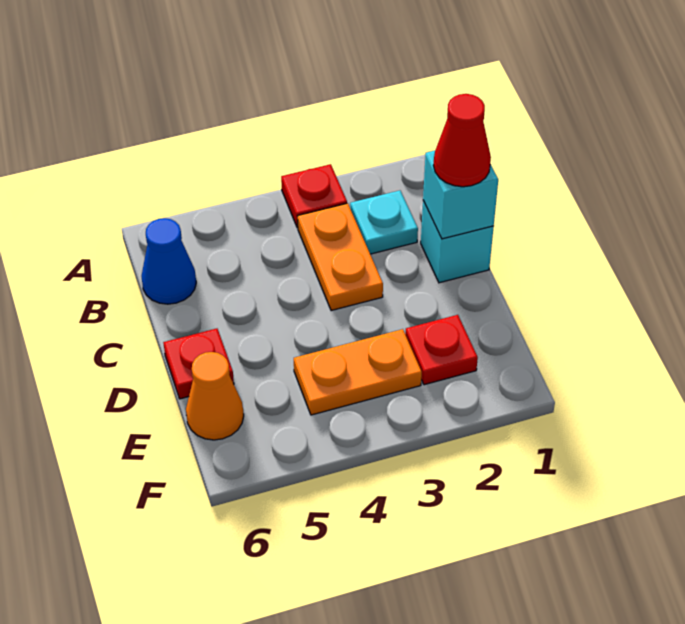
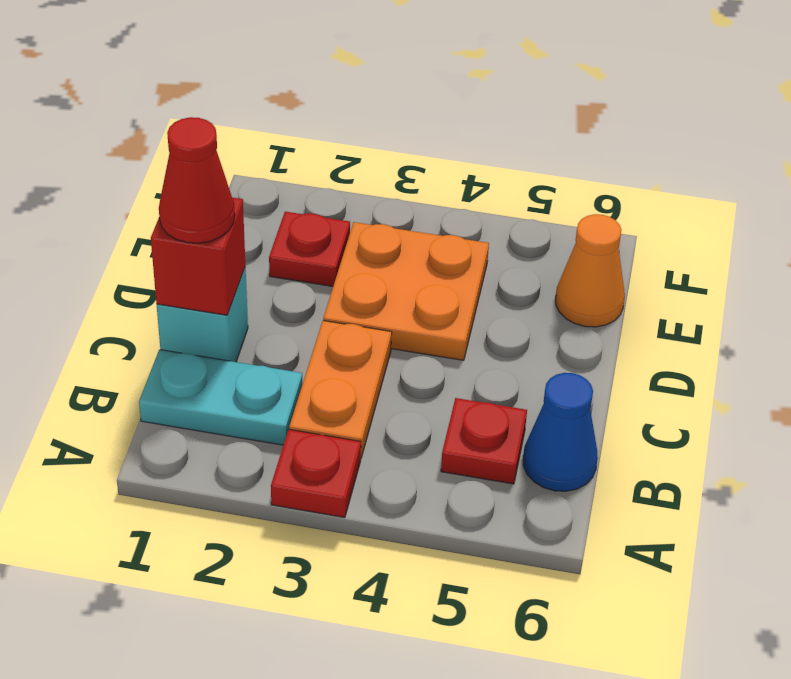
cyan plate B2 level 1 -> cyan plate B1:B2 level 1
cyan brick C1 level 2 -> red brick C1 level 2
red plate D6 level 1 -> red plate B5 level 1
orange plate E3:E4 level 1 -> orange plate D3:E4 level 1

